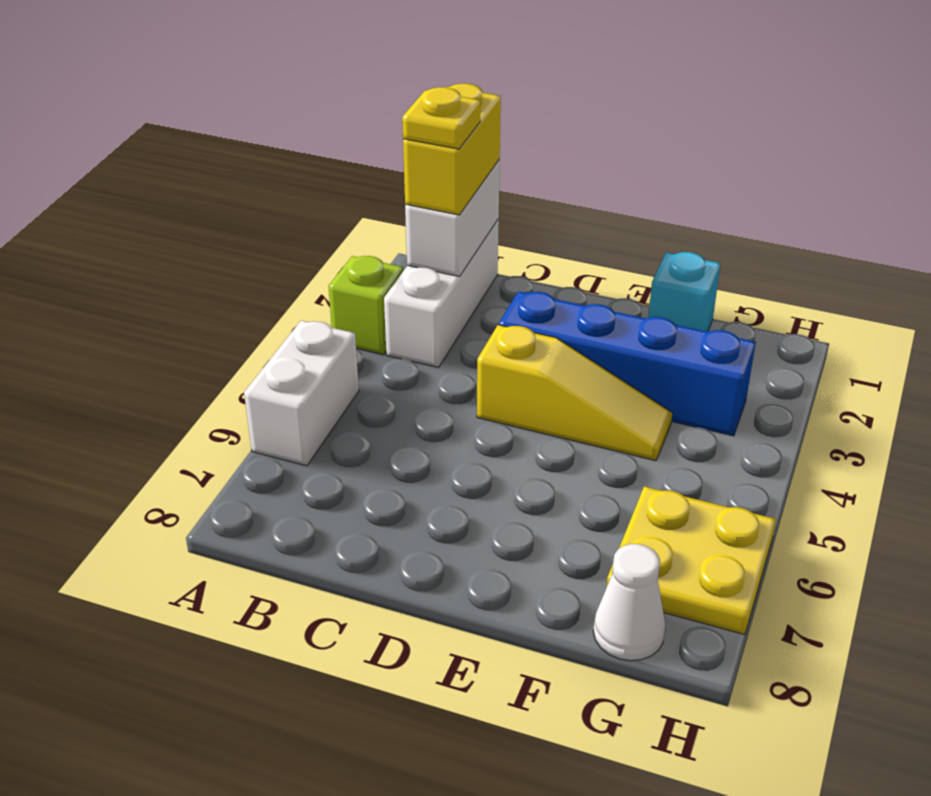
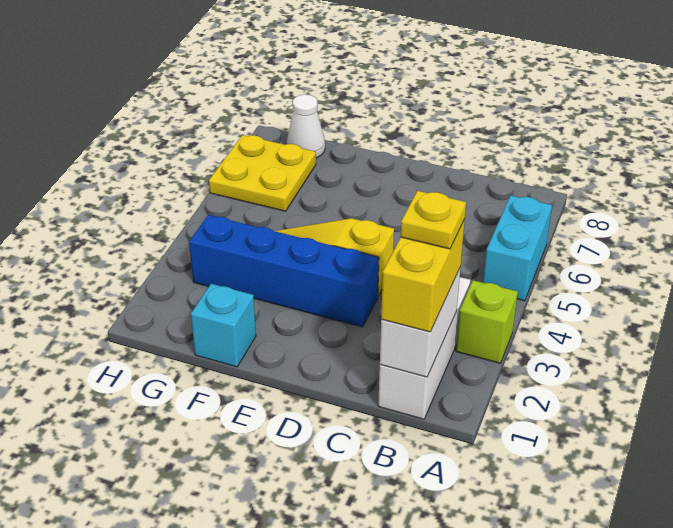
white brick A5:A6 level 1 -> cyan brick A5:A6 level 1

